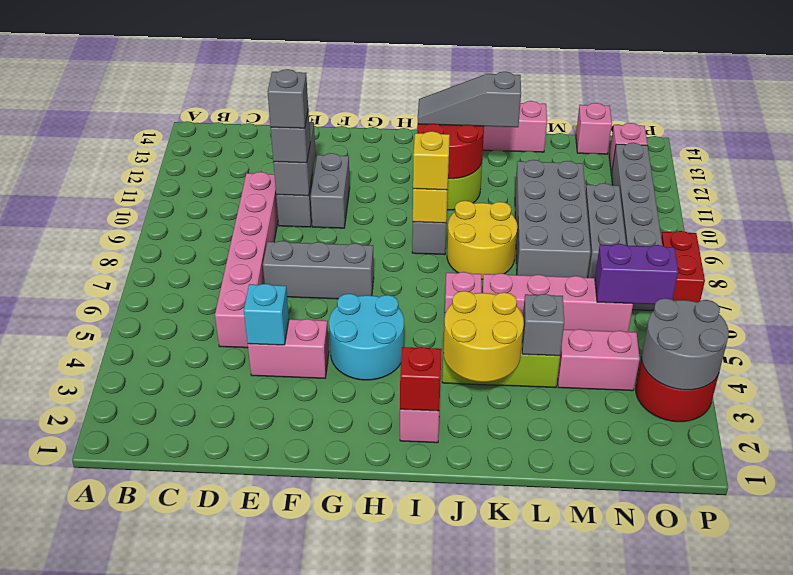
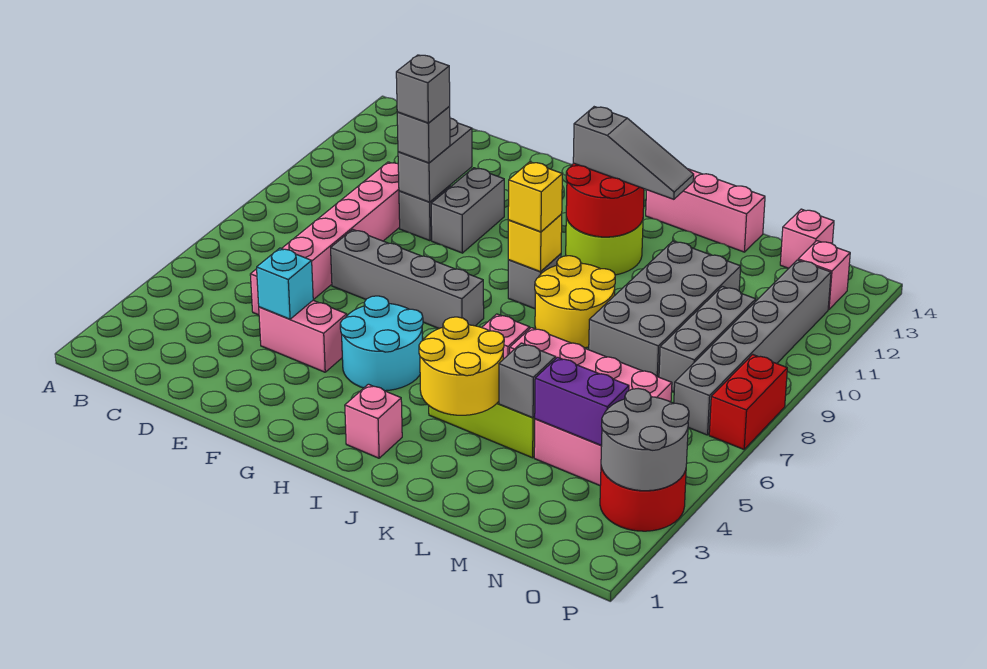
grey brick E7:G7 level 1 -> grey brick E7:H7 level 1
red brick I2 level 2 -> none
grey slope I12:K12 level 3 top K -> grey slope I12:K12 level 3 top I
purple brick N6:O6 level 2 -> purple brick M4:N4 level 2

